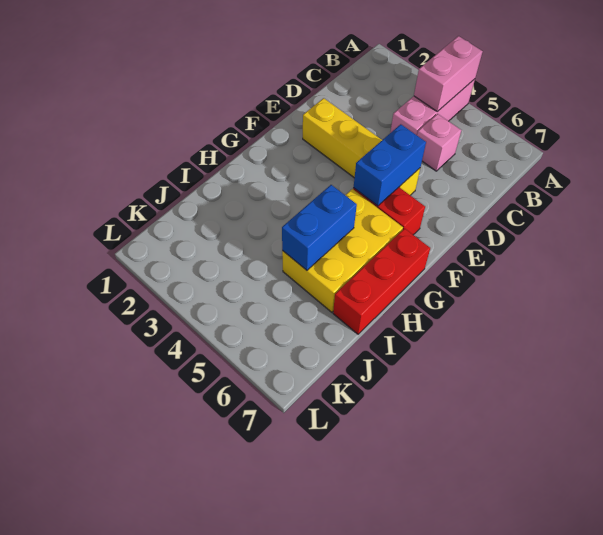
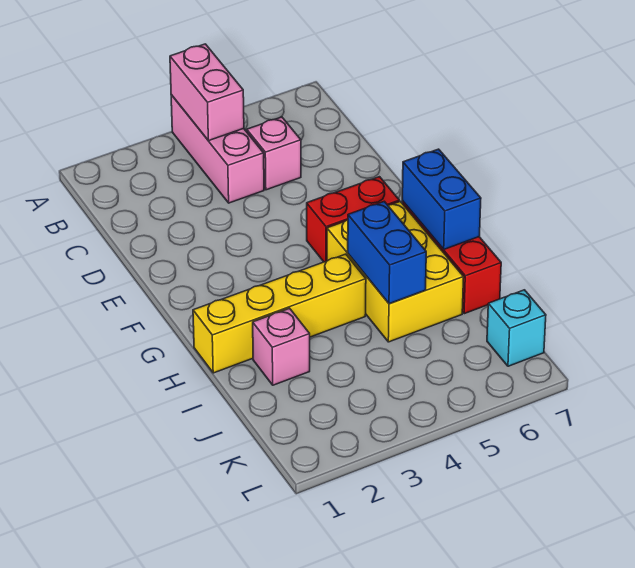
yellow brick E2:E5 level 1 -> yellow brick H1:H4 level 1
blue brick E5:F5 level 2 -> blue brick G7:H7 level 2
none -> pink brick I2 level 1
none -> cyan brick K7 level 1

